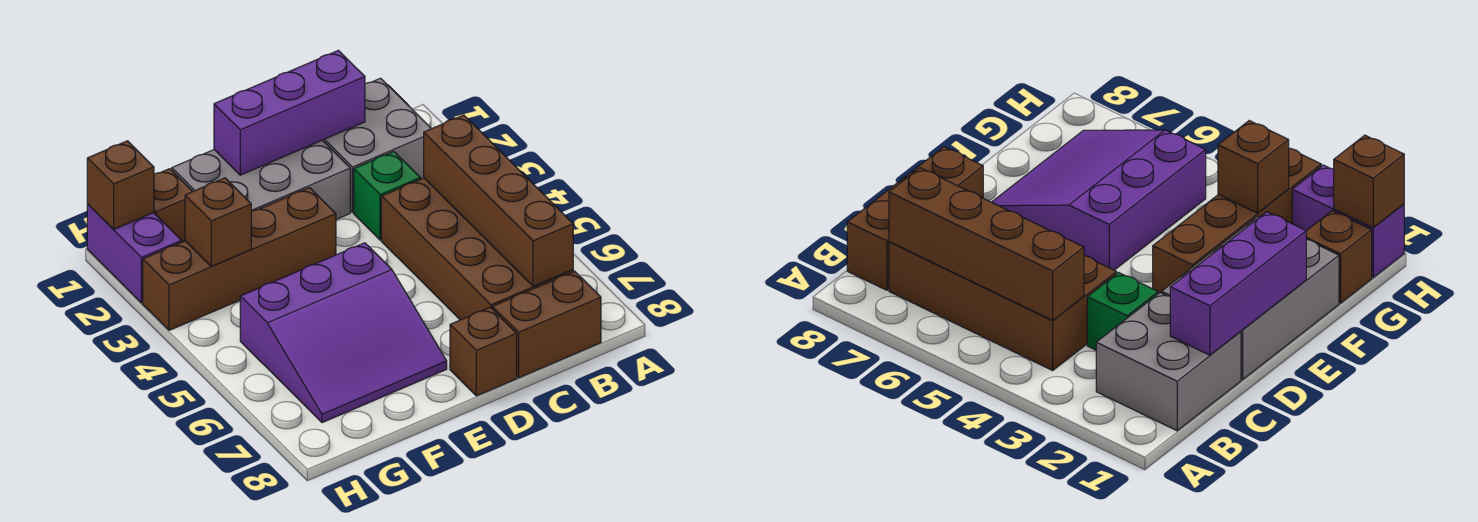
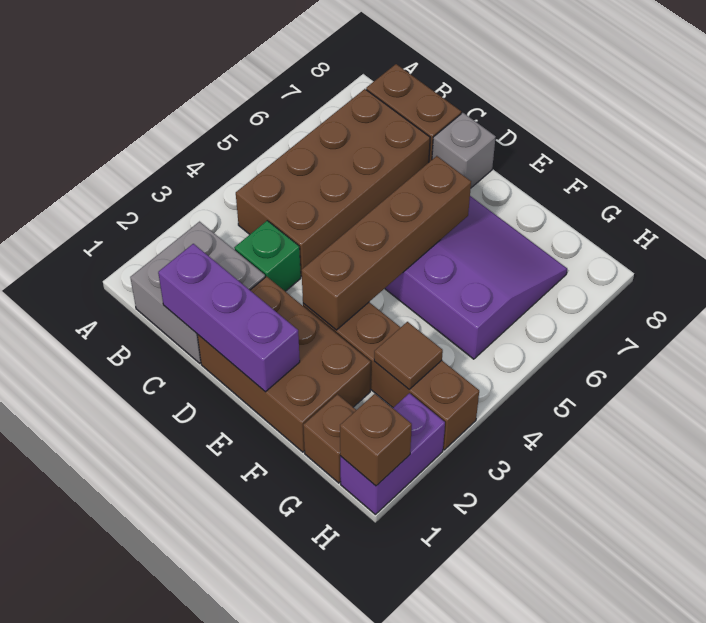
brown brick B4:B7 level 2 -> brown brick E3:E6 level 2
grey brick D1:F2 level 1 -> brown brick D1:F2 level 1
brown brick D8 level 1 -> grey brick D8 level 1
brown brick G3 level 2 -> brown tile G3 level 2

